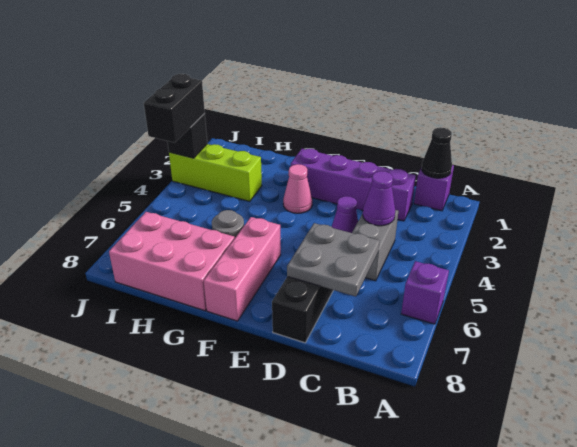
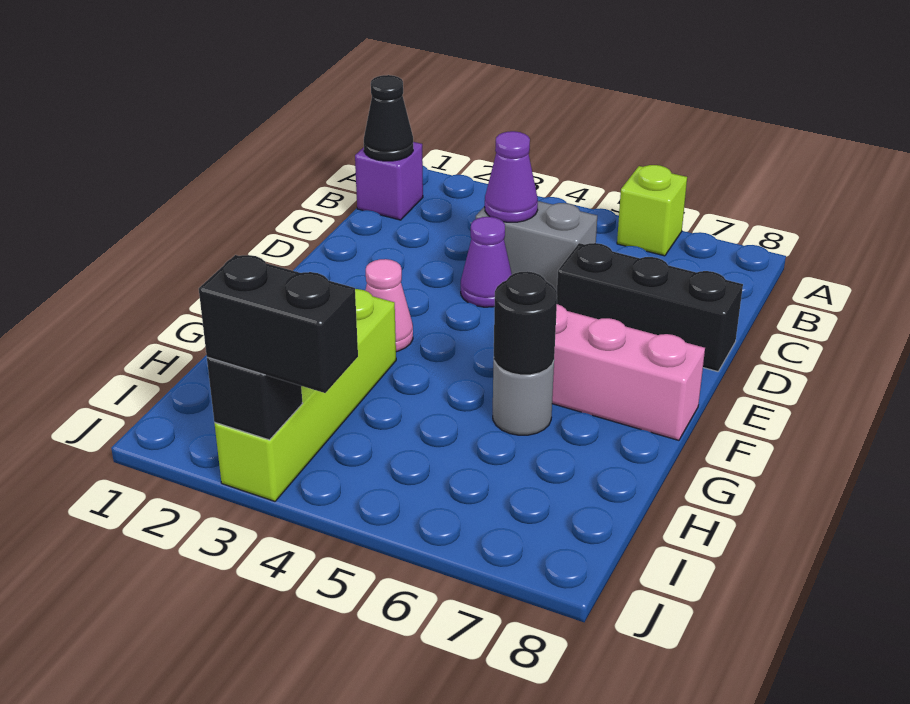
purple brick A6 level 1 -> lime brick A6 level 1
purple brick C2:F2 level 1 -> none
grey plate C6:D7 level 2 -> none
none -> black round brick G6 level 2
pink brick G7:I8 level 1 -> none
lime brick H3:J3 level 1 -> lime brick G3:J3 level 1

